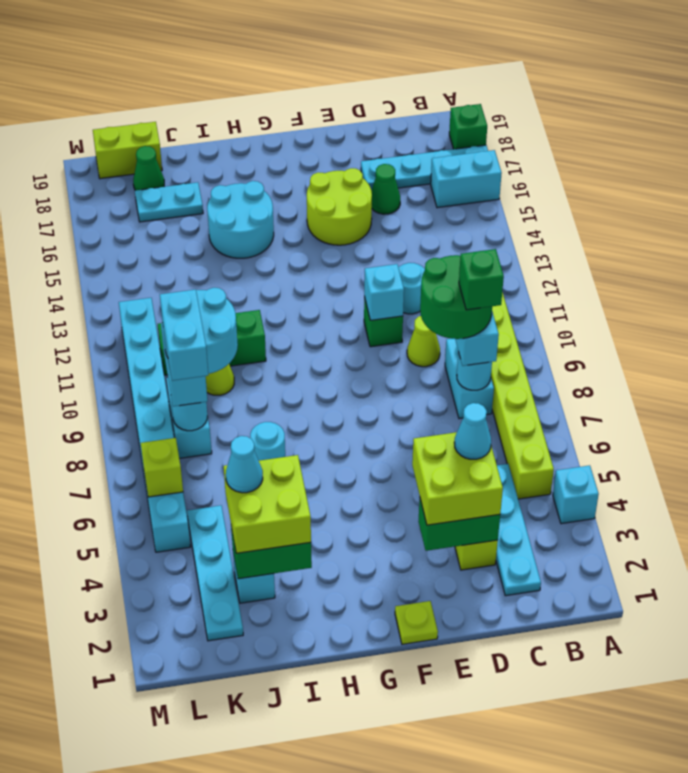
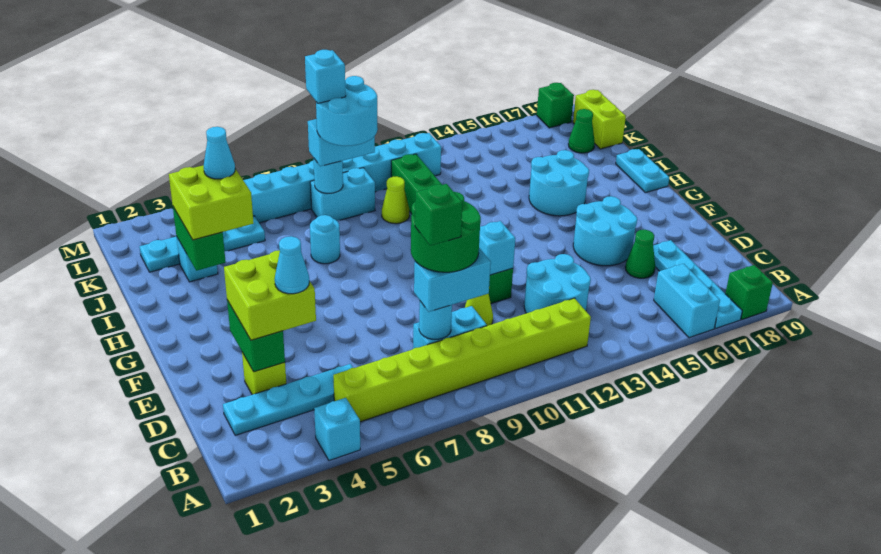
cyan round brick D12 level 1 -> cyan round brick C12:D13 level 1
lime round brick E15:F16 level 1 -> cyan round brick E15:F16 level 1
lime plate F1 level 1 -> none
cyan plate J17:K17 level 1 -> cyan plate H19:I19 level 1
cyan brick K7:K8 level 5 -> cyan brick K8 level 5
lime brick L6 level 2 -> none
none -> green brick M18 level 1

